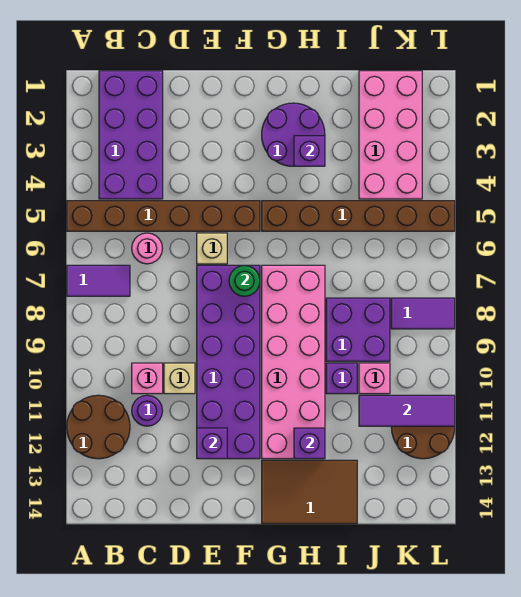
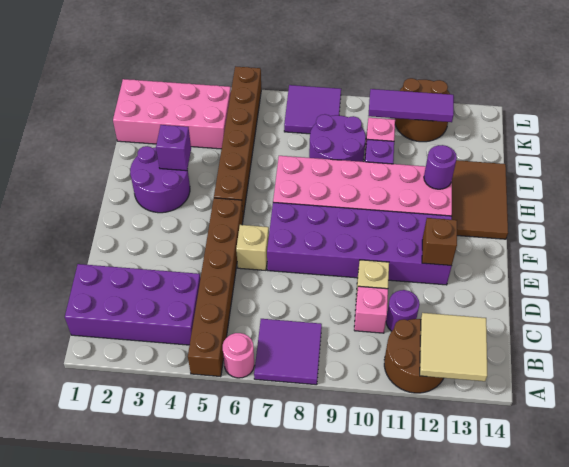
purple tile A7:B7 level 1 -> purple tile A7:B8 level 1
none -> tan tile A12:B13 level 2
pink round brick C6 level 1 -> pink round brick A6 level 1
purple brick E12 level 2 -> brown brick E12 level 2
green round brick F7 level 2 -> none
purple brick H12 level 2 -> purple round brick H12 level 2
purple brick I8:J9 level 1 -> purple round brick I8:J9 level 1
purple tile J11:L11 level 2 -> purple tile K10:K12 level 2
purple tile K8:L8 level 1 -> purple tile K7:L8 level 1

